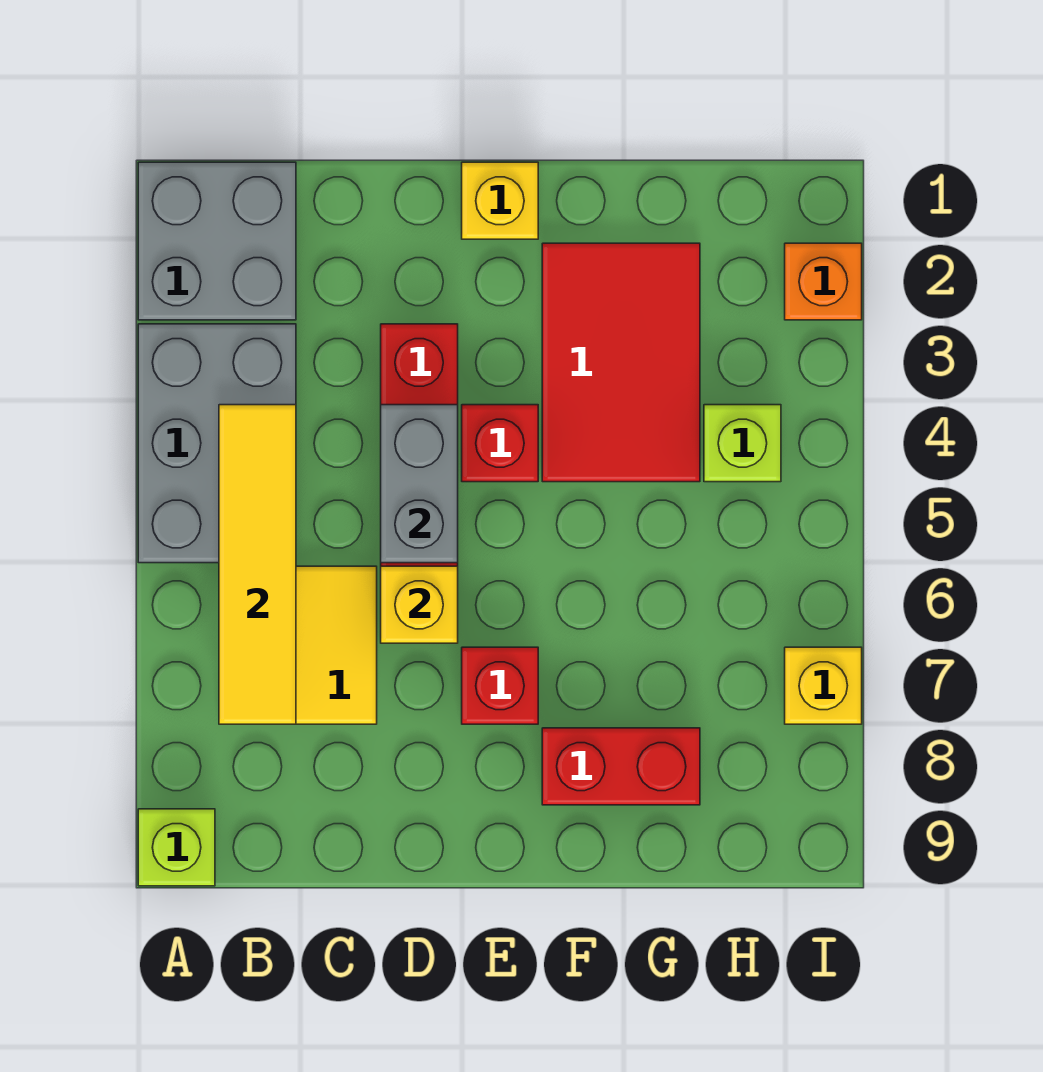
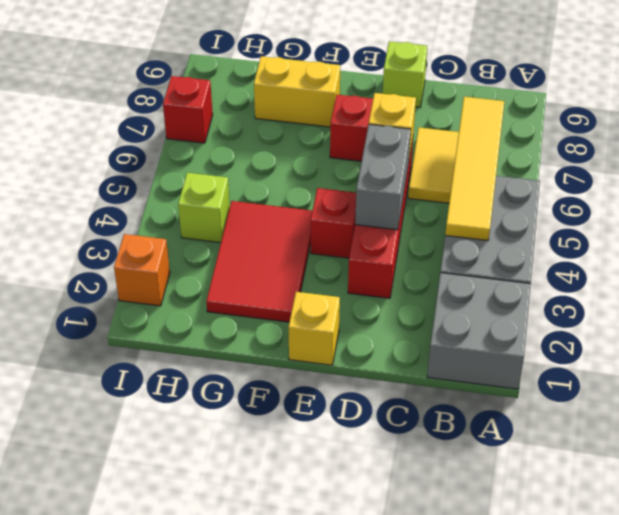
lime brick A9 level 1 -> lime brick D9 level 1
red brick F8:G8 level 1 -> yellow brick F8:G8 level 1
yellow brick I7 level 1 -> red brick I7 level 1

